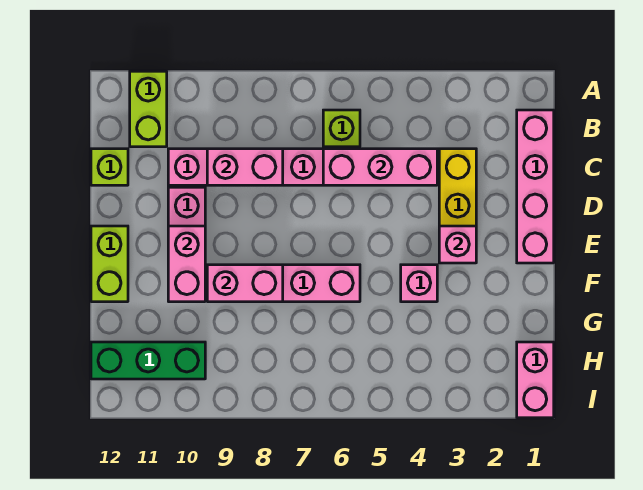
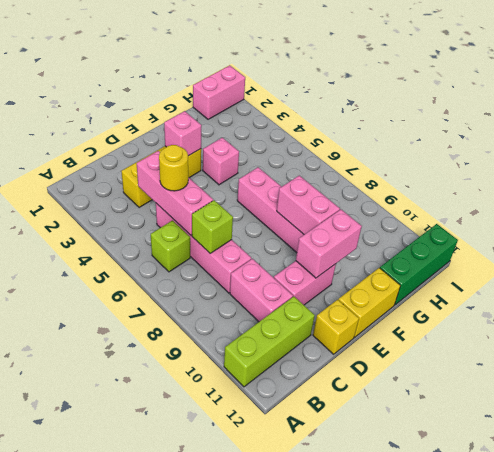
lime brick A11:B11 level 1 -> lime brick A11:C11 level 1
pink brick B1:E1 level 1 -> none
none -> yellow round brick C5 level 3
pink brick C8:C9 level 2 -> none
lime brick C12 level 1 -> lime brick C7 level 2
none -> yellow brick D12 level 1
lime brick E12:F12 level 1 -> yellow brick E12:F12 level 1
green brick H10:H12 level 1 -> green brick G12:I12 level 1

